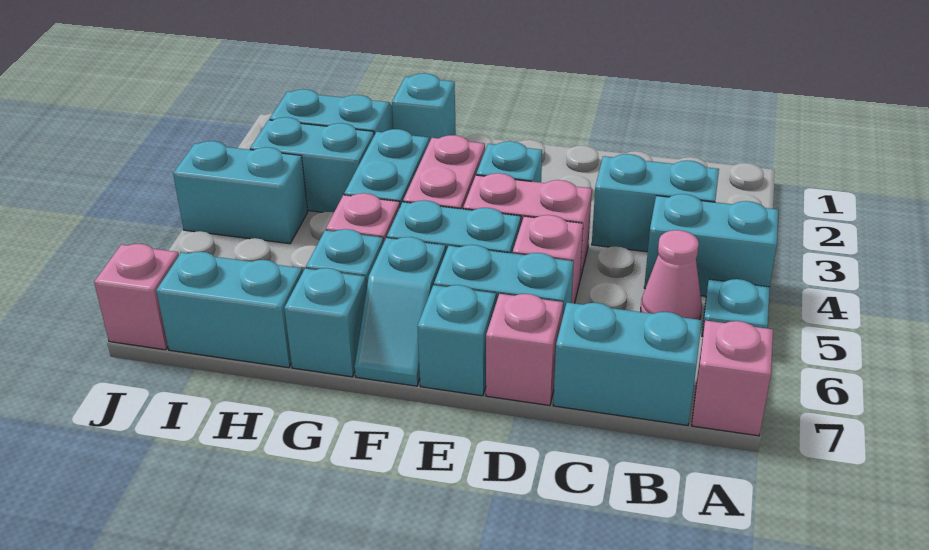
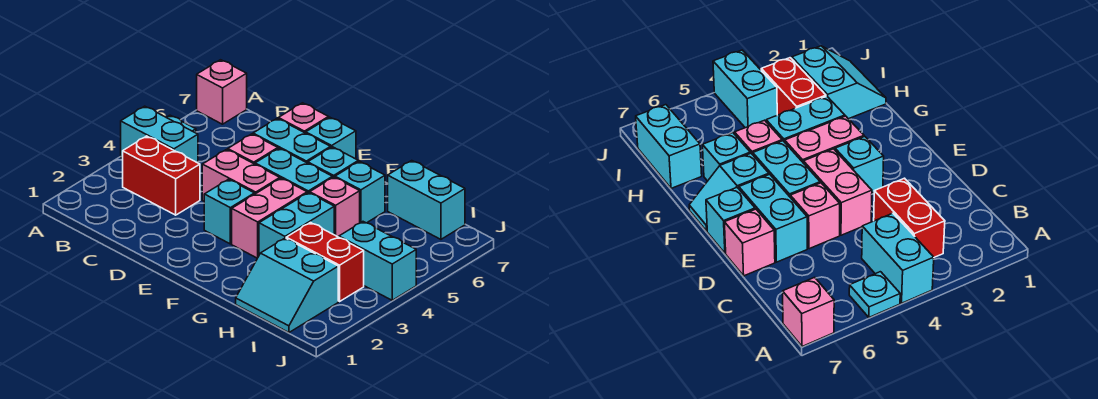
cyan brick B3:C3 level 1 -> red brick B3:C3 level 1
pink cone B5 level 1 -> none
cyan brick B7:C7 level 1 -> none
cyan brick G1 level 1 -> none
cyan brick G7 level 1 -> none
cyan brick H3:I3 level 1 -> red brick H3:I3 level 1
pink brick J7 level 1 -> none

